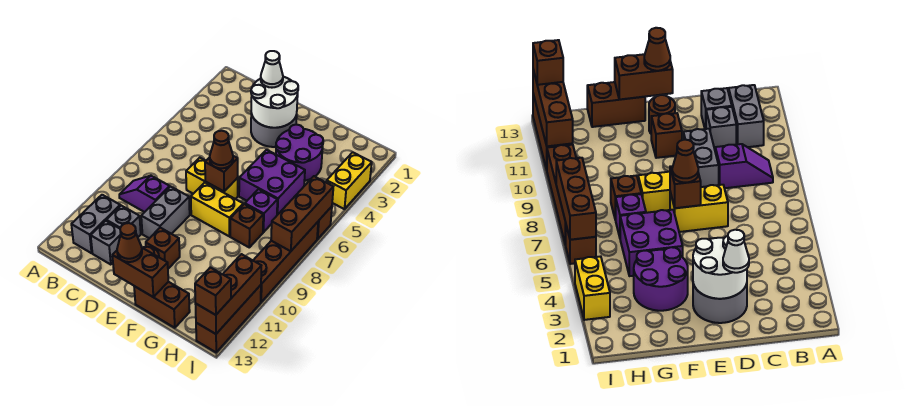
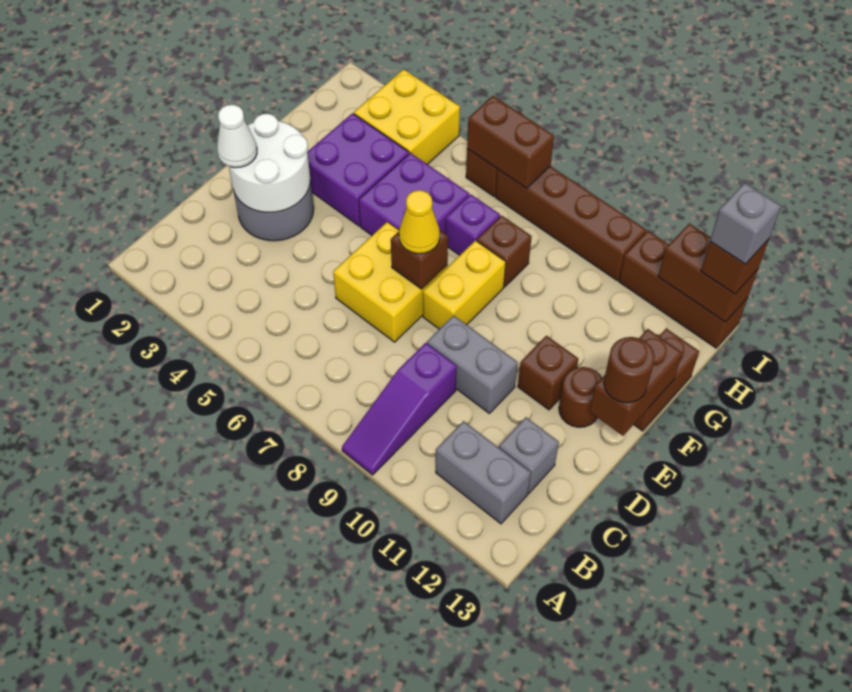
purple slope B9:C9 level 1 top C -> purple slope A9:C9 level 1 top C
grey brick C11 level 1 -> grey brick I13 level 4
yellow brick D7:E7 level 1 -> yellow brick D6:E7 level 1
brown cone E7 level 3 -> yellow cone E7 level 3
brown cone E13 level 3 -> brown round brick E13 level 3
purple round brick F3:G4 level 1 -> purple brick F3:G4 level 1
yellow brick I3:I4 level 1 -> yellow brick H3:I4 level 1
brown brick I6:I8 level 2 -> brown brick I6:I7 level 2
brown brick I11:I13 level 2 -> brown brick I12:I13 level 2

